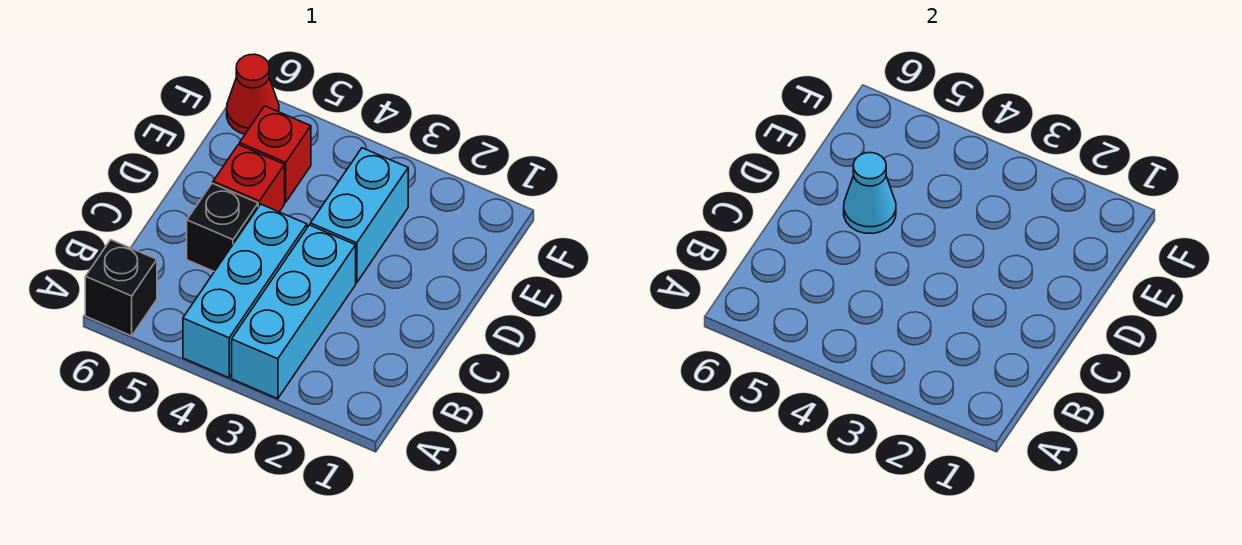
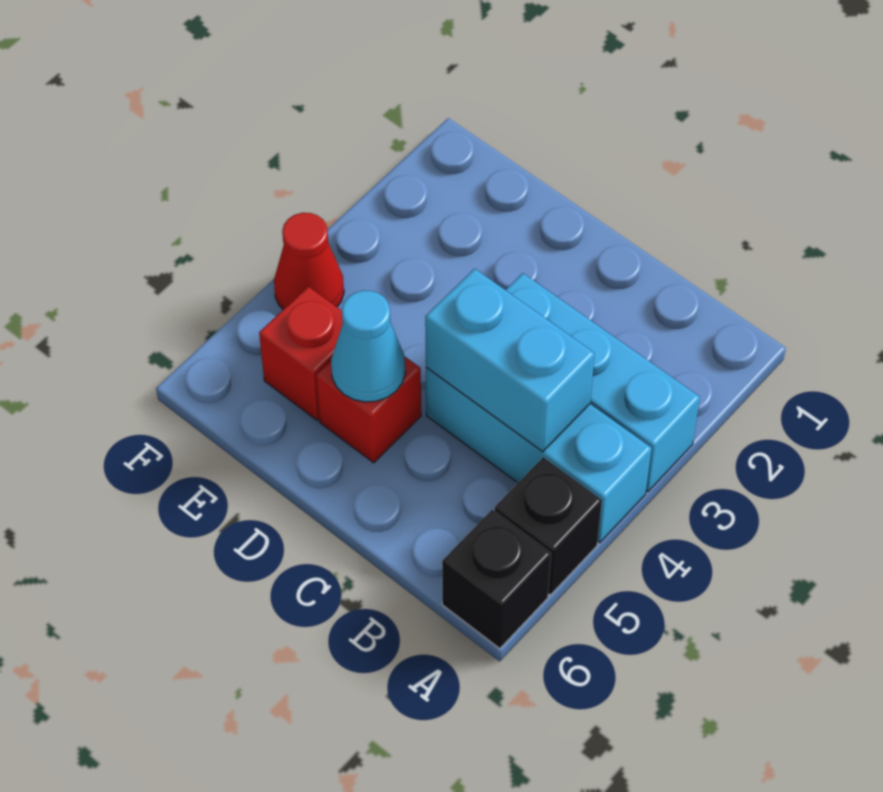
black brick C5 level 1 -> black brick A5 level 1
cyan brick D3:E3 level 1 -> cyan brick B4:C4 level 2
red cone F6 level 1 -> red cone F4 level 1

